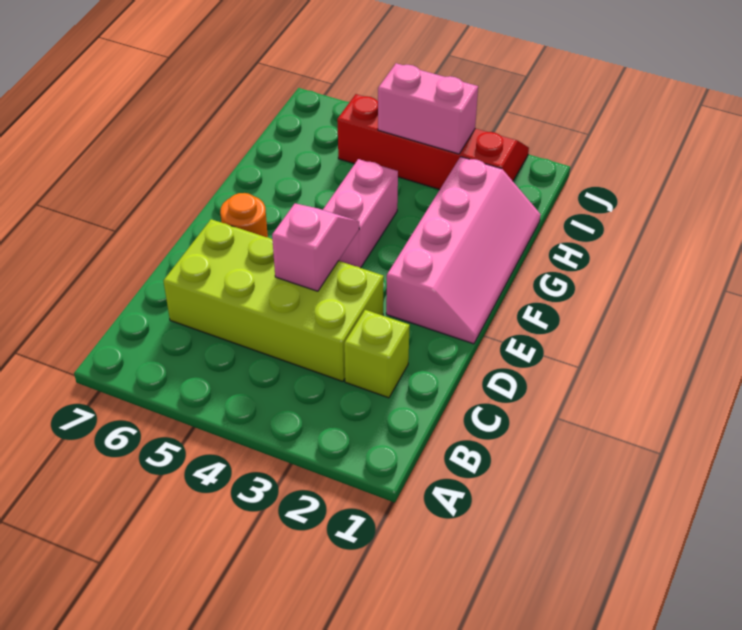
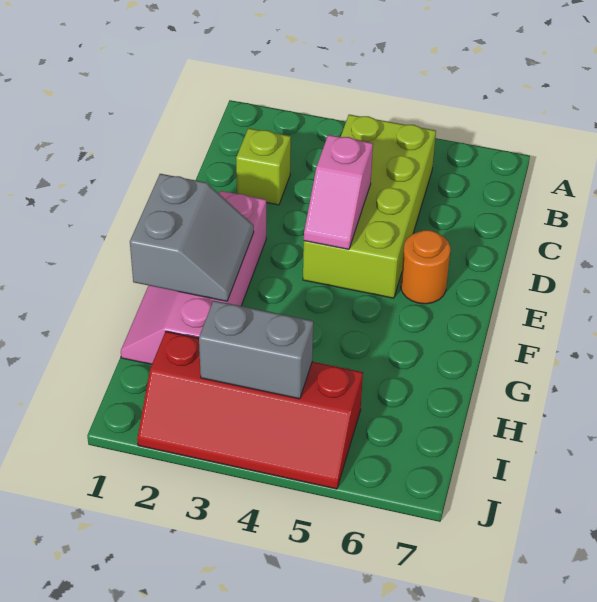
lime brick C3:D6 level 1 -> lime brick B4:E5 level 1
none -> grey slope F1:G2 level 2 top 1
pink brick F4:G4 level 1 -> none
pink brick I3:I4 level 2 -> grey brick I3:I4 level 2

